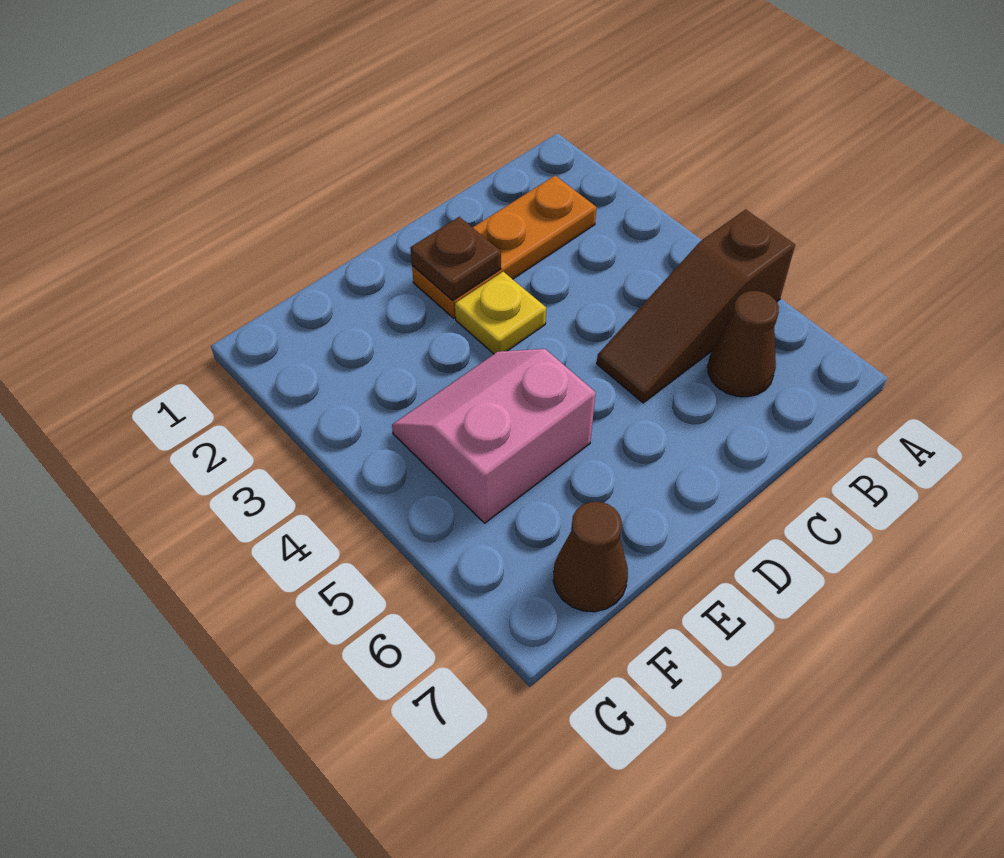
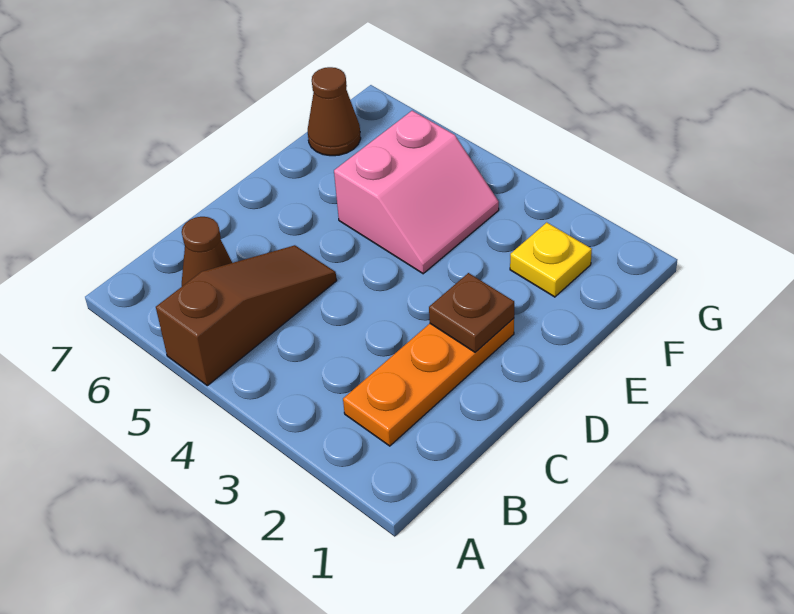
yellow plate D3 level 1 -> yellow plate F2 level 1

